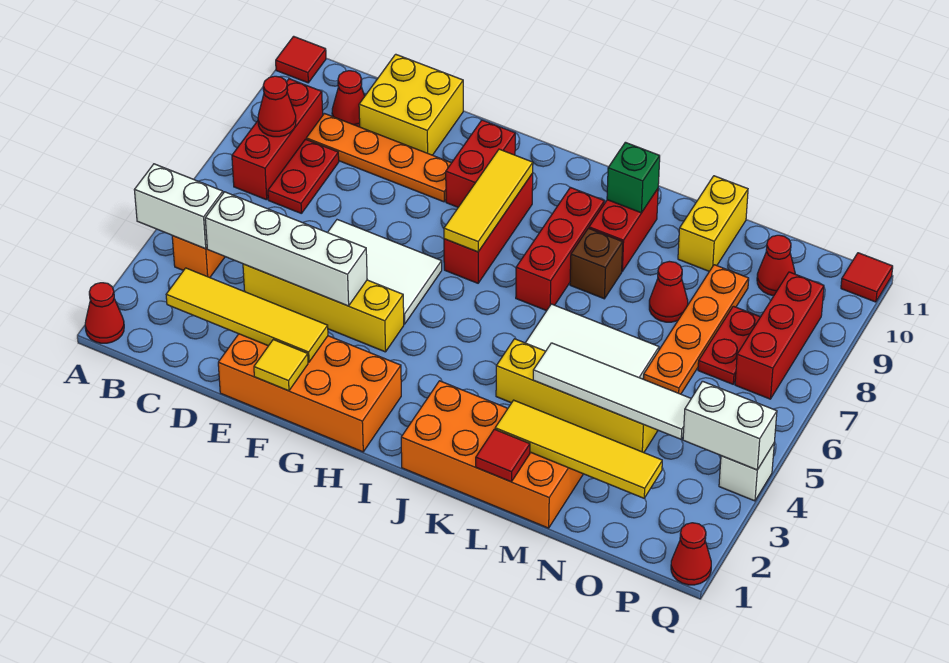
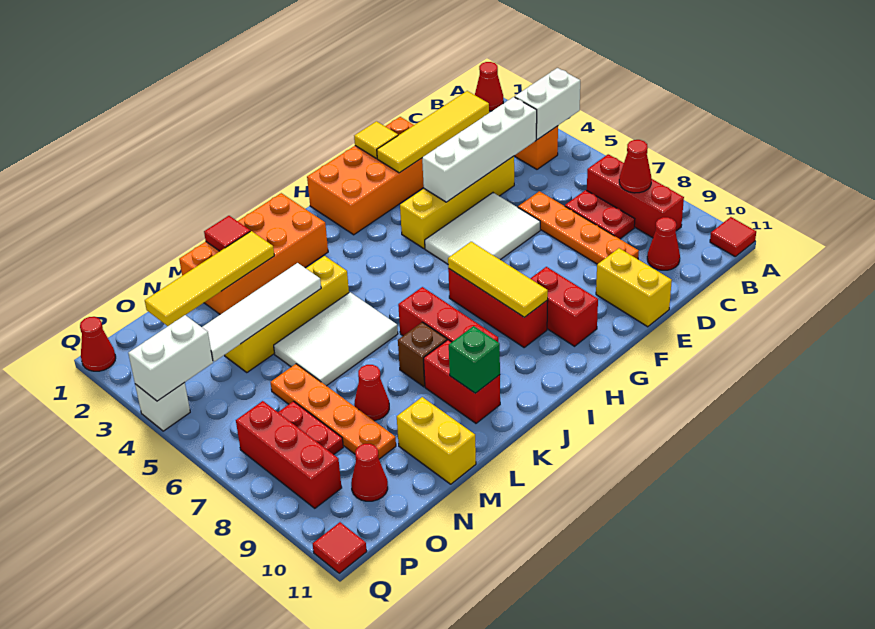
orange plate C9:F9 level 1 -> orange plate D6:D9 level 1
yellow brick D10:E11 level 1 -> yellow brick E10:E11 level 1

